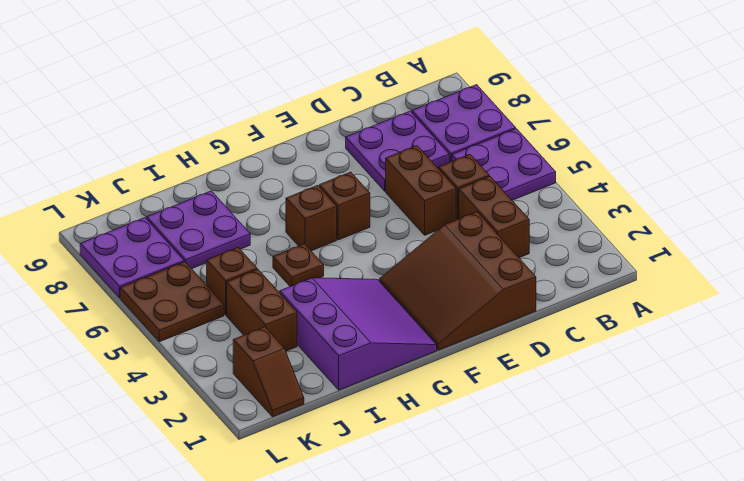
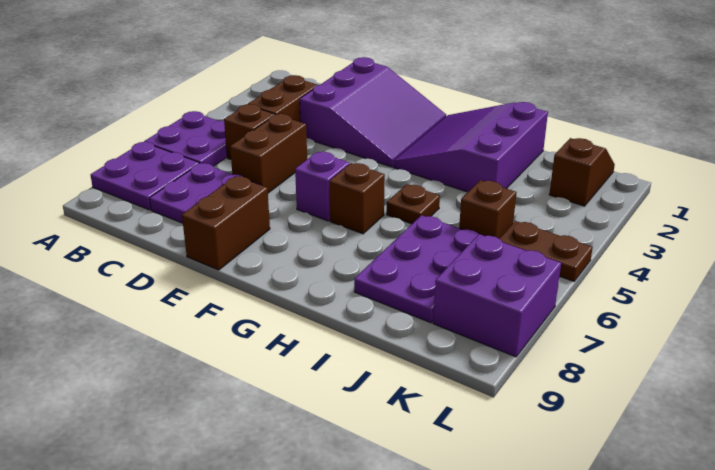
brown slope D1:F3 level 1 top D -> purple slope D1:F3 level 1 top D
brown brick F6 level 1 -> purple brick F6 level 1
purple plate I7:J8 level 1 -> purple plate I6:J8 level 1
brown brick J3:J4 level 1 -> brown brick E8:E9 level 1
brown plate K5:L6 level 1 -> brown plate K5:L5 level 1
purple plate K7:L8 level 1 -> purple brick K7:L8 level 1

